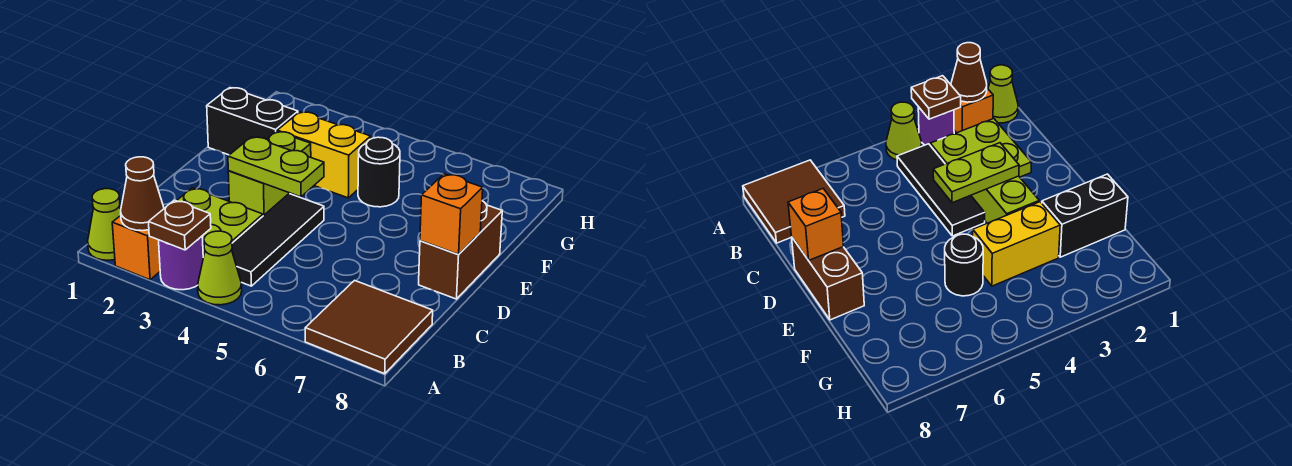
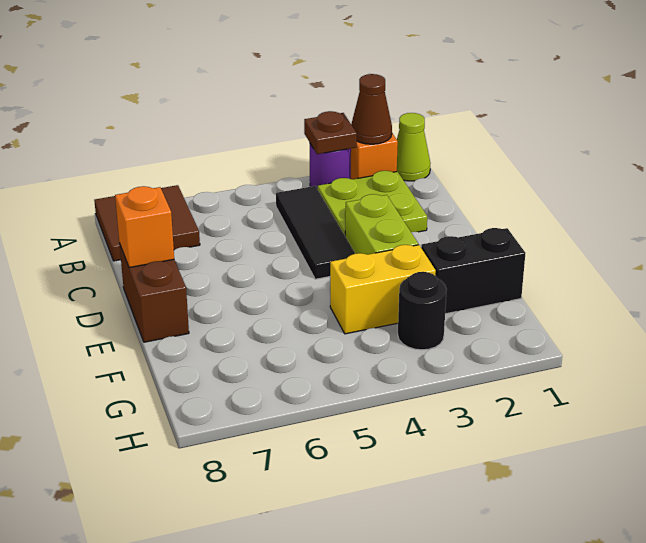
lime cone A4 level 1 -> none
lime plate D3:D4 level 2 -> none
black round brick F5 level 1 -> black round brick G3 level 1

